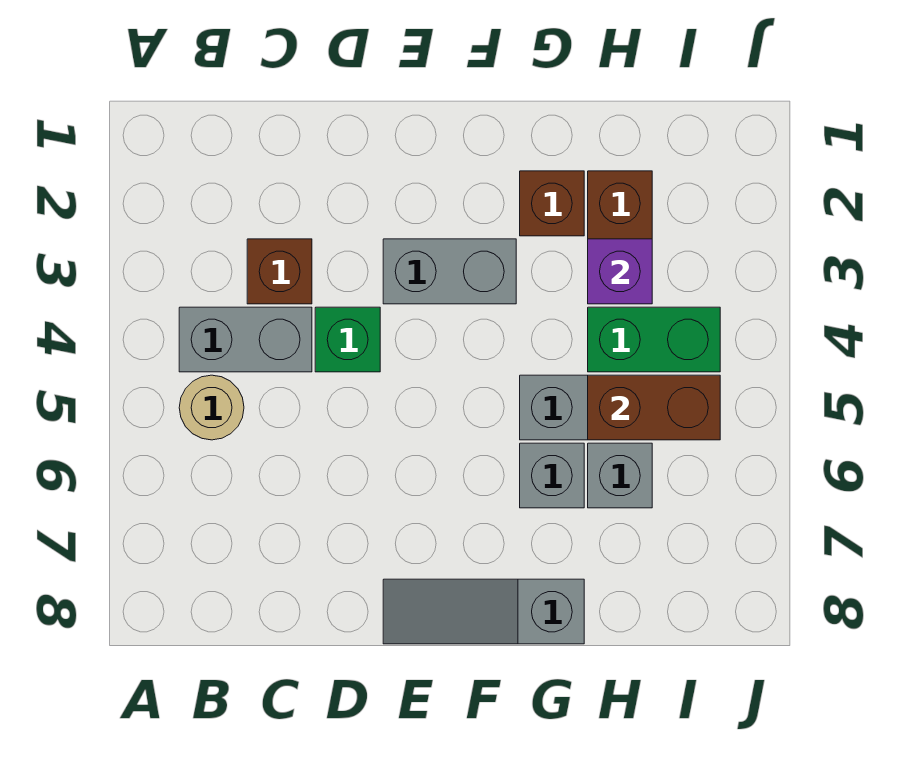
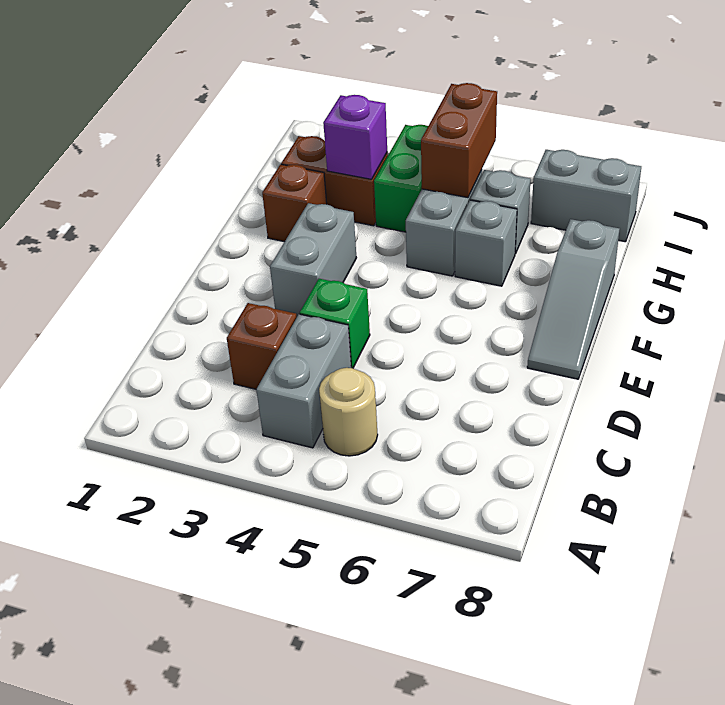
none -> grey brick I7:I8 level 1

